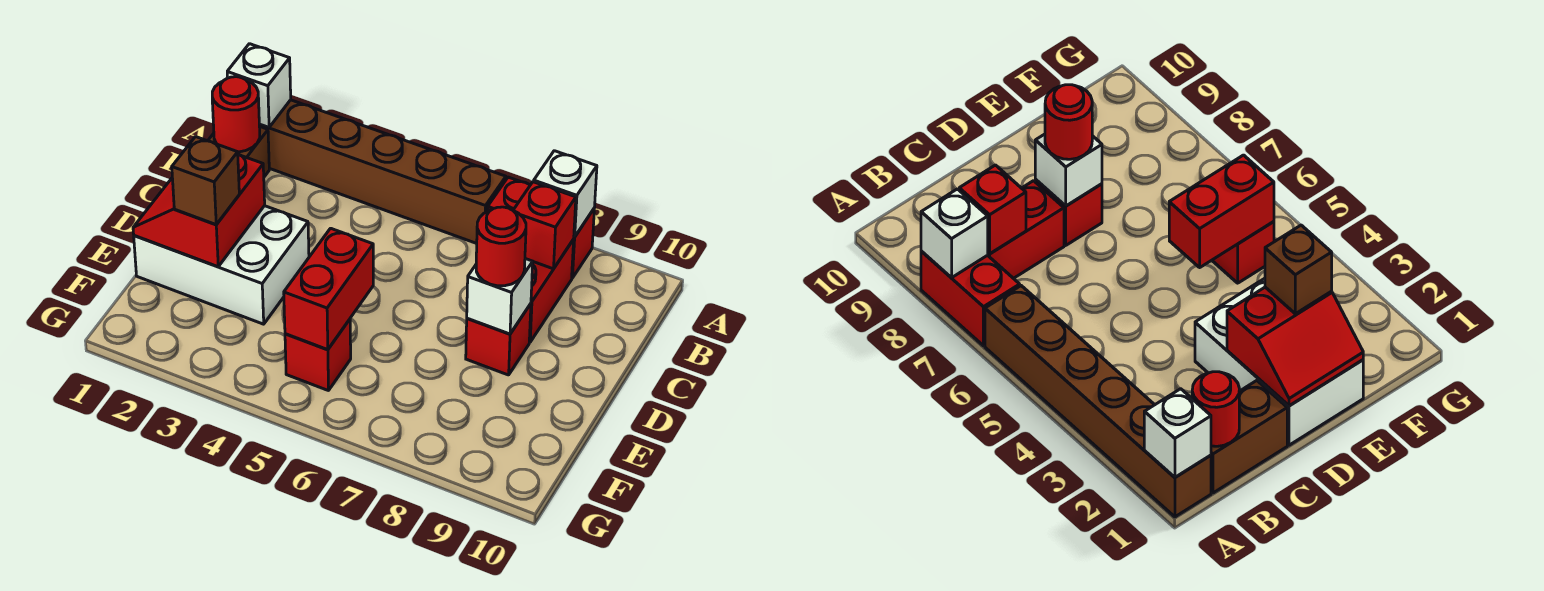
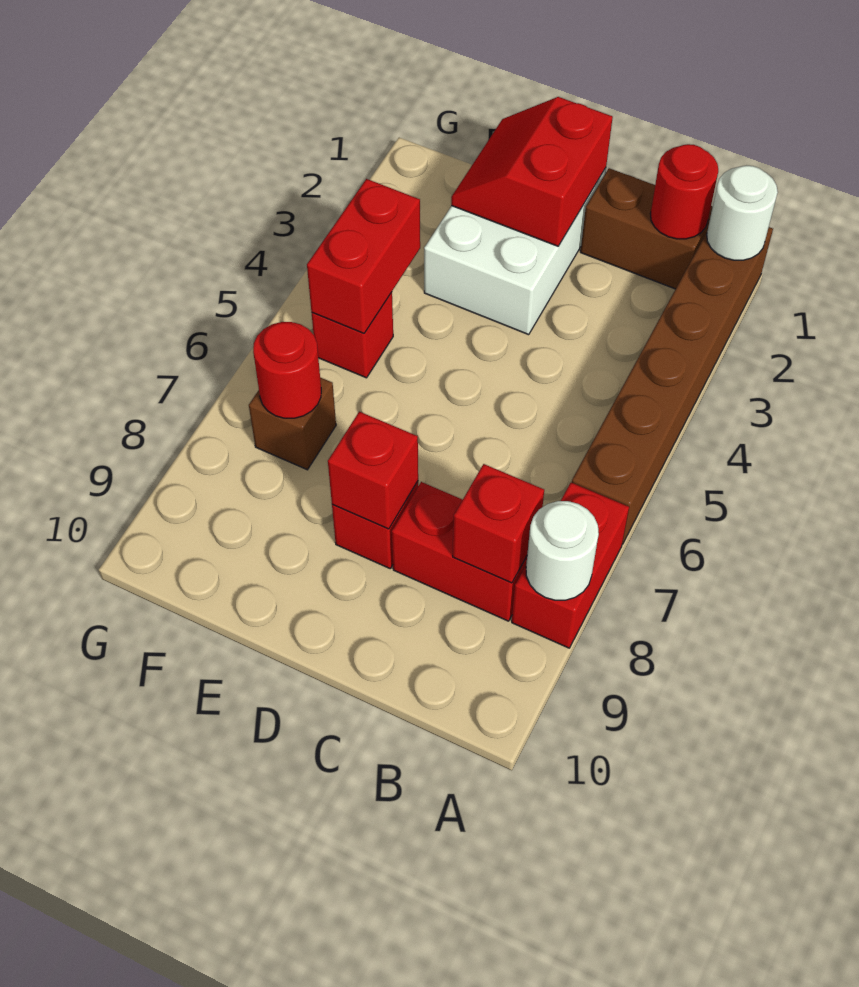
white brick A1 level 2 -> white round brick A1 level 2
white brick A8 level 2 -> white round brick A8 level 2
red slope D1:E2 level 2 top 2 -> red slope D1:E2 level 2 top D
white brick D8 level 2 -> red brick D8 level 2
red round brick D8 level 3 -> red round brick F7 level 2
brown brick E2 level 3 -> brown brick F7 level 1
red brick E5:F5 level 2 -> red brick F4:F5 level 2

